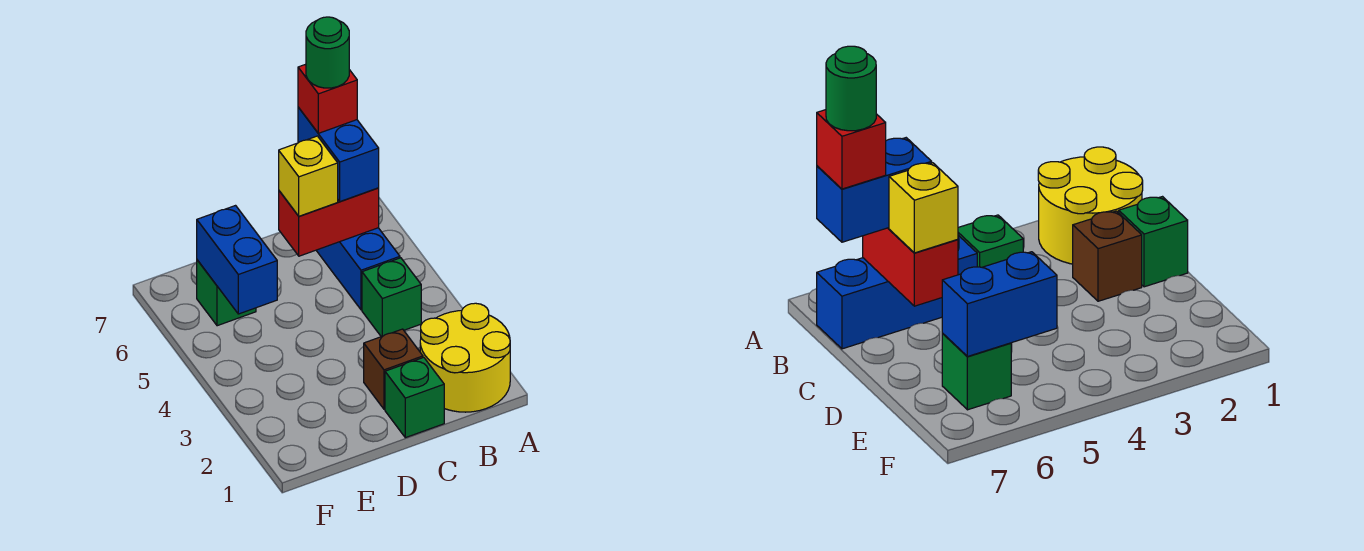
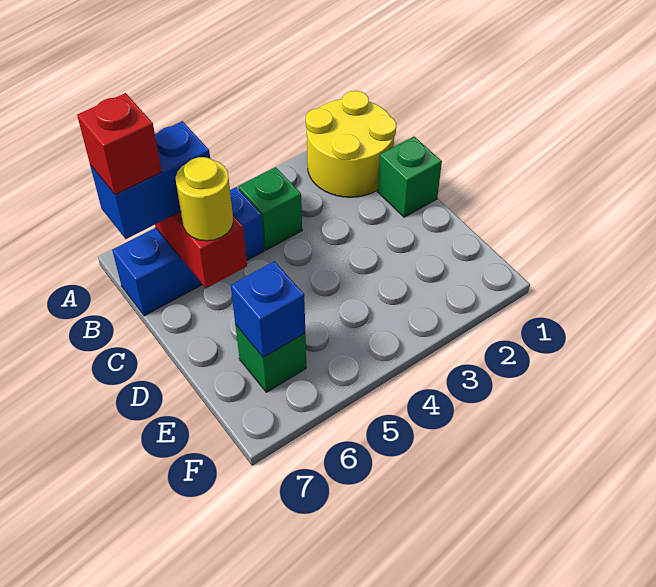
green round brick B7 level 5 -> none
brown brick C2 level 1 -> none
yellow brick C6 level 3 -> yellow round brick C6 level 3
blue brick E5:E6 level 2 -> blue brick E6 level 2

